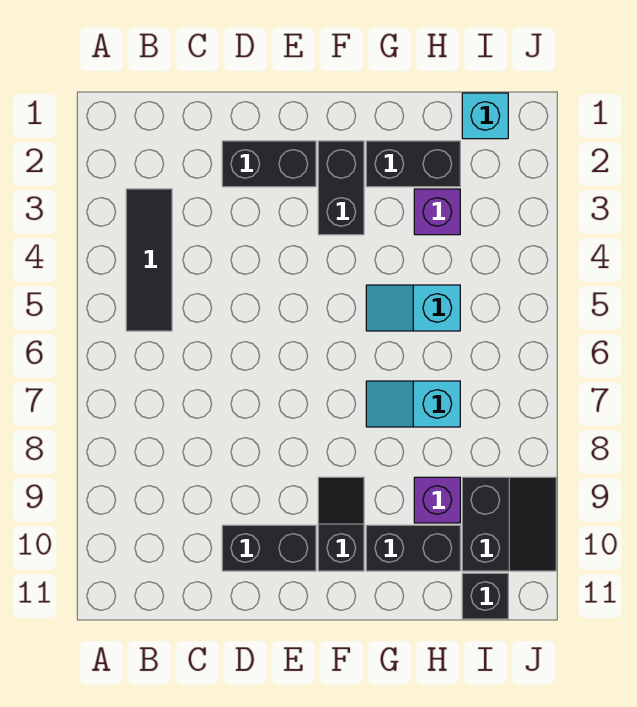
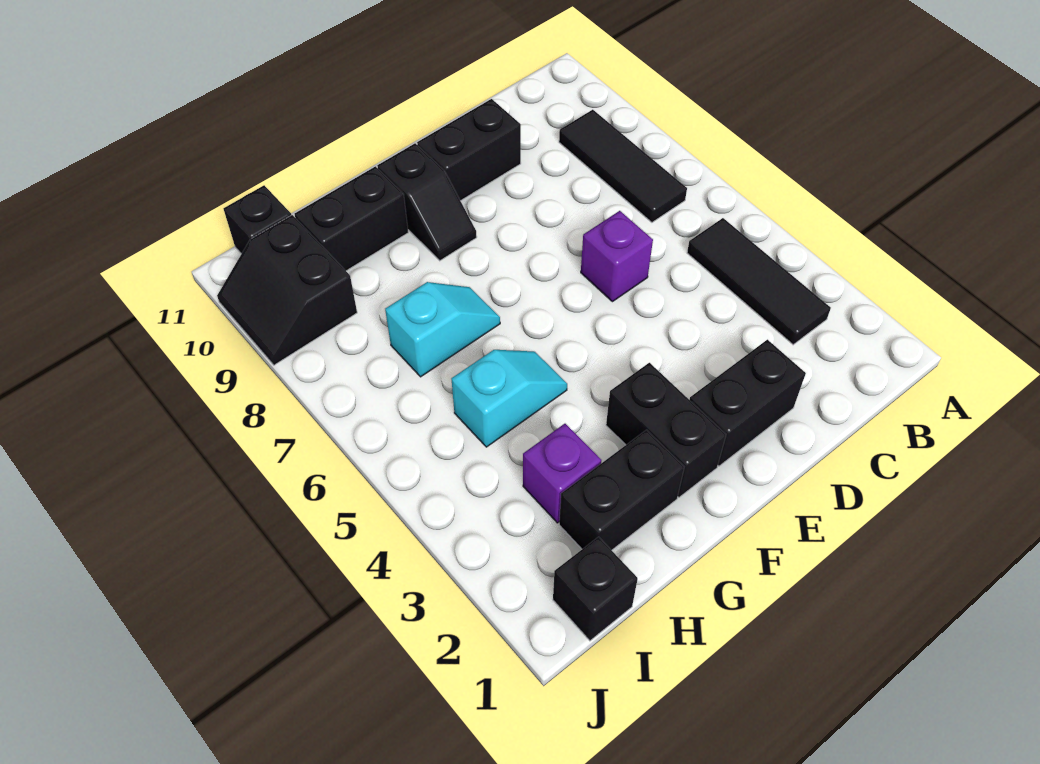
none -> black tile B7:B9 level 1
purple brick H9 level 1 -> purple brick D6 level 1
cyan brick I1 level 1 -> black brick I1 level 1

